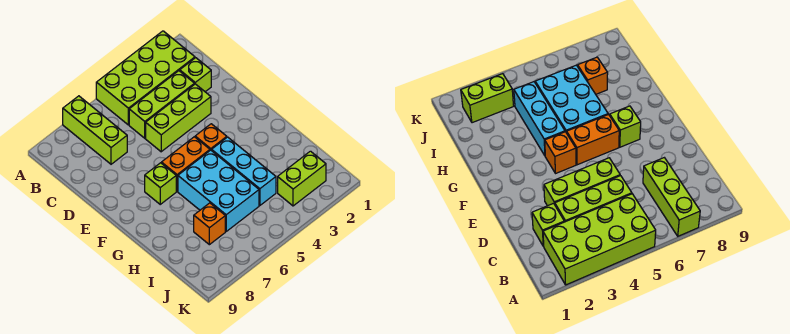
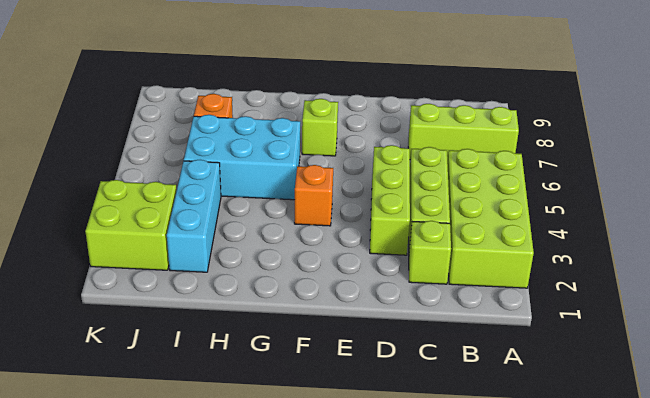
orange brick F5:F6 level 1 -> none
cyan brick G4:I4 level 1 -> cyan brick I2:I4 level 1
lime brick J2:J3 level 1 -> lime brick J2:K3 level 1

